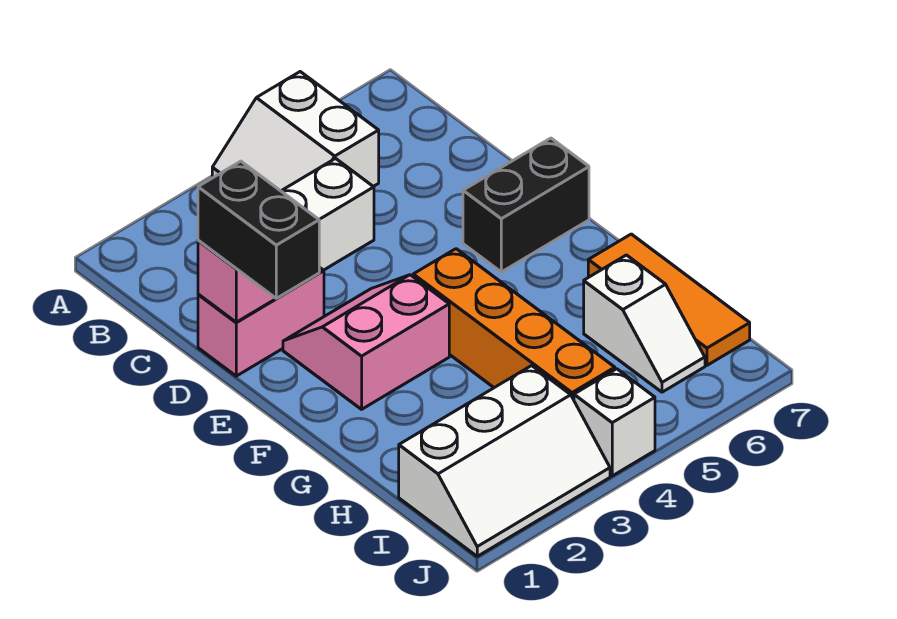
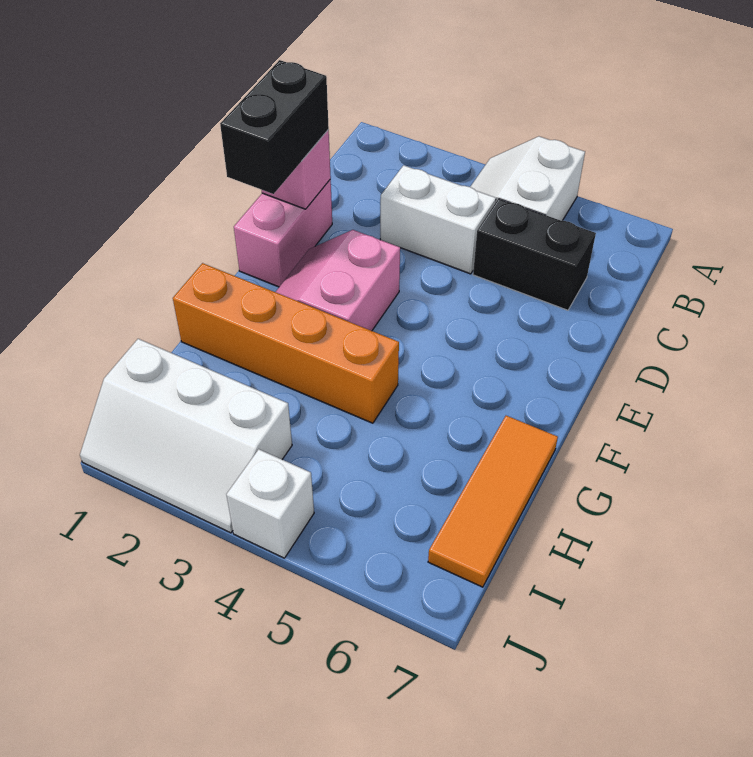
pink brick D1:D2 level 1 -> pink brick D1:E1 level 1
pink slope E2:F3 level 1 top F -> pink slope E2:F3 level 1 top 3
black brick E6:E7 level 1 -> black brick C5:C6 level 1
orange brick F4:I4 level 1 -> orange brick G1:G4 level 1
white slope H6:I6 level 1 top H -> none

